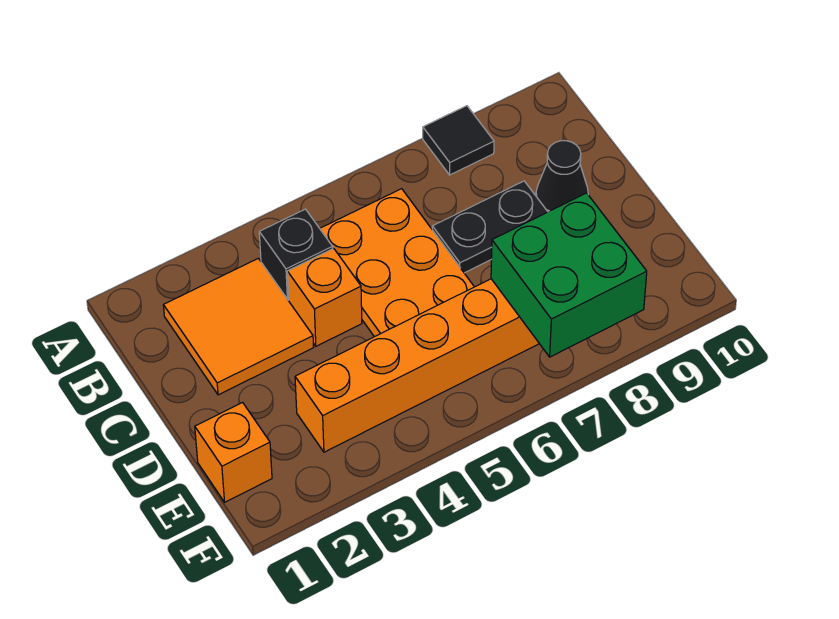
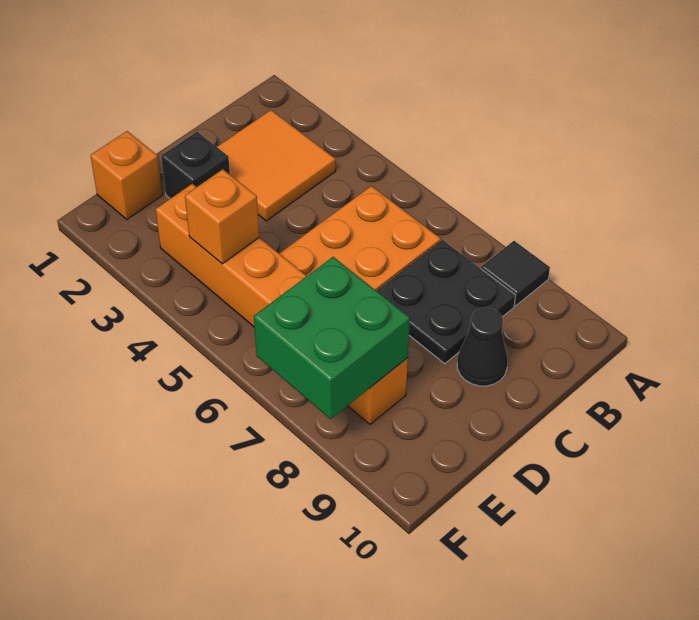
black brick B4 level 1 -> black brick D2 level 1
orange brick C4 level 1 -> orange brick E4 level 2
black plate C7:C8 level 1 -> black plate B7:C8 level 1

